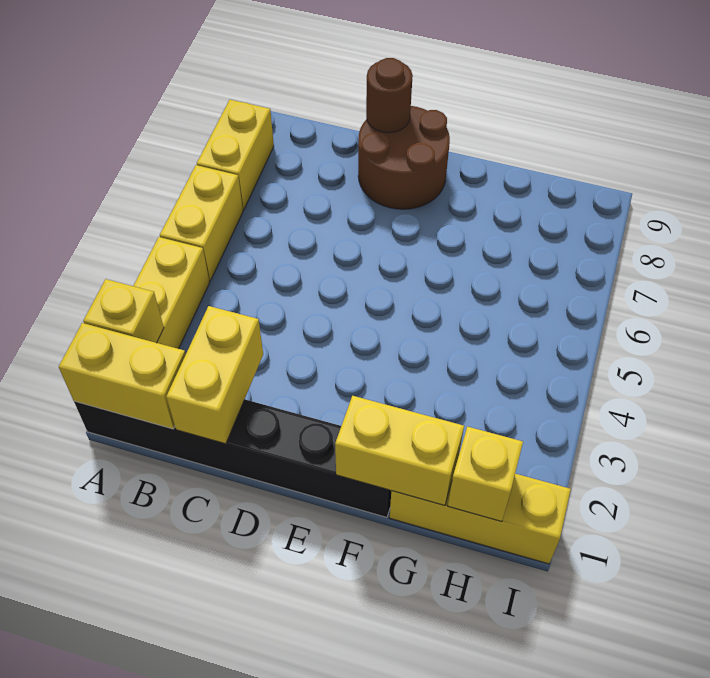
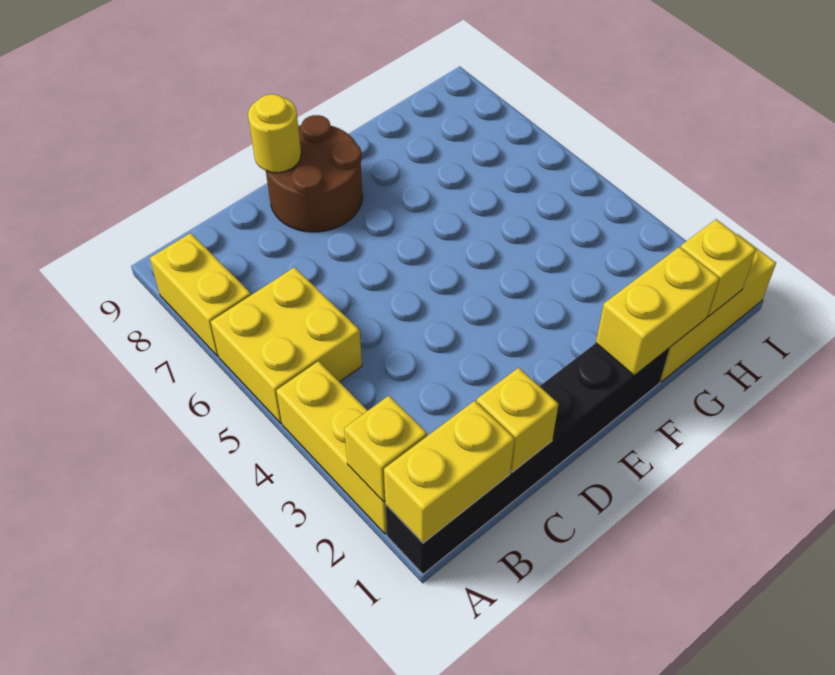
yellow brick A5:A6 level 1 -> yellow brick A5:B6 level 1
yellow brick C1:C2 level 2 -> yellow brick C1 level 2
brown round brick D9 level 2 -> yellow round brick D9 level 2

